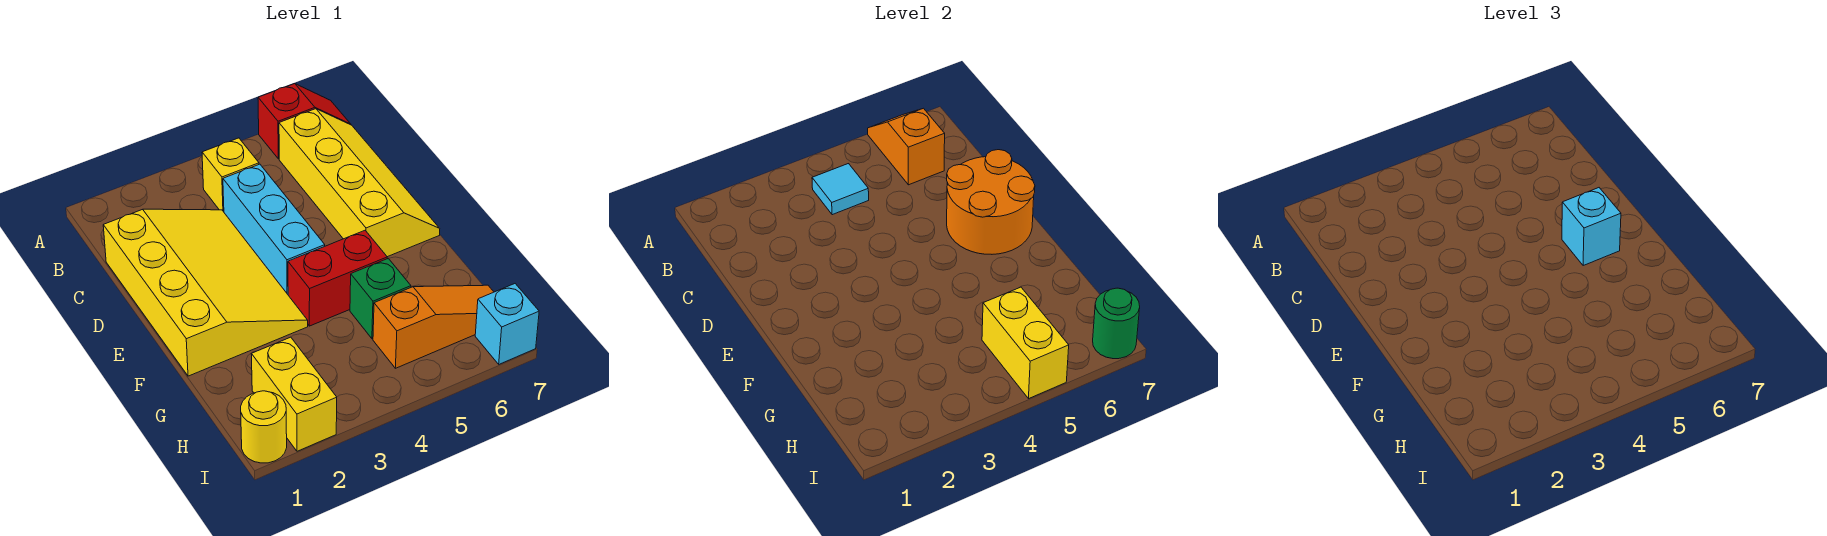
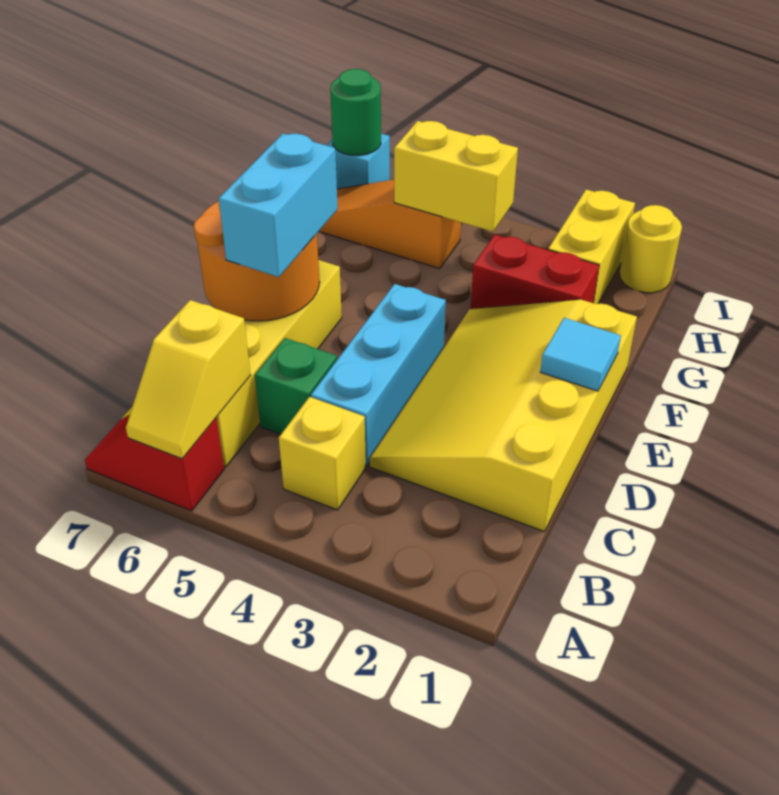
orange slope A6:B6 level 2 top B -> yellow slope A6:B6 level 2 top B
cyan tile B4 level 2 -> cyan tile E1 level 2
cyan brick E6 level 3 -> cyan brick D6:E6 level 3
red brick F4:F5 level 1 -> red brick G2:G3 level 1
green brick G5 level 1 -> green brick C5 level 1
yellow brick H5:I5 level 2 -> yellow brick H4:H5 level 2

